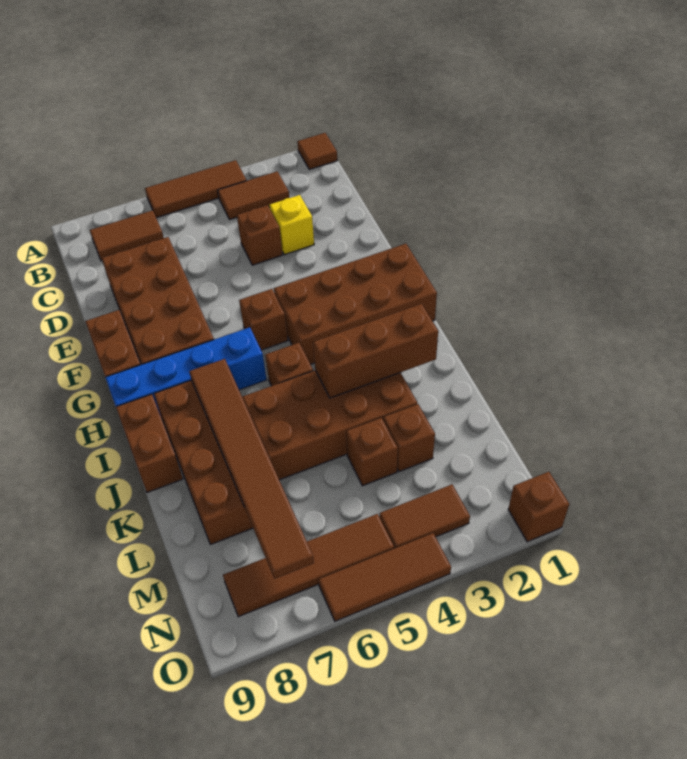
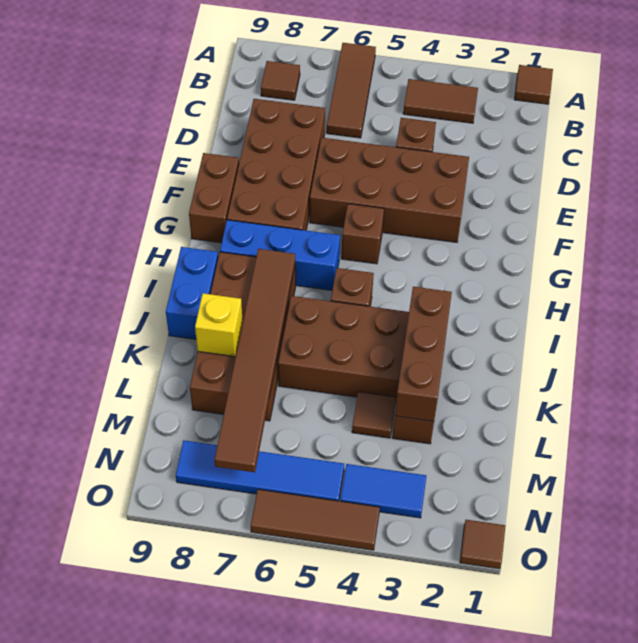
brown tile A4:A6 level 1 -> brown tile A6:C6 level 1
brown tile B7:B8 level 1 -> brown tile B8 level 1
yellow brick D3 level 1 -> yellow brick K8 level 2
brown brick G1:H4 level 1 -> brown brick E3:F6 level 1
blue brick H6:H9 level 1 -> blue brick H6:H8 level 1
brown brick I9:J9 level 1 -> blue brick I9:J9 level 1
brown brick J2:J4 level 2 -> brown brick J3:L3 level 2
brown brick L4 level 1 -> brown tile L4 level 1
brown tile N3:N4 level 1 -> blue tile N3:N4 level 1
brown tile N5:N8 level 1 -> blue tile N5:N8 level 1
brown brick O1 level 1 -> brown tile O1 level 1

